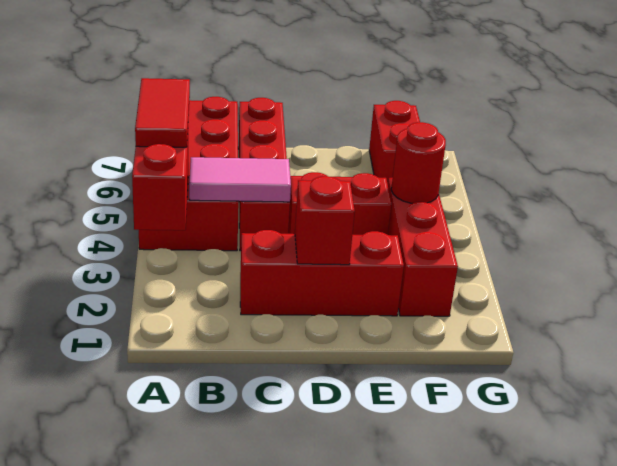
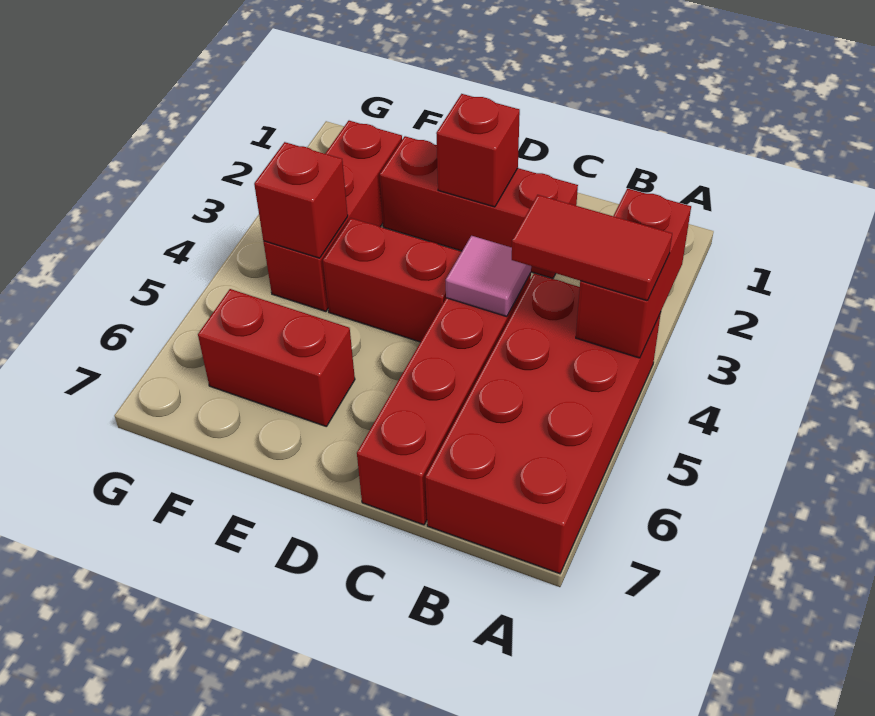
red tile A4:A5 level 3 -> red tile A4:B4 level 3
pink tile B4:C4 level 2 -> pink tile C4 level 2
red round brick F4 level 2 -> red brick F4 level 2
red brick F6:F7 level 1 -> red brick E6:F6 level 1

